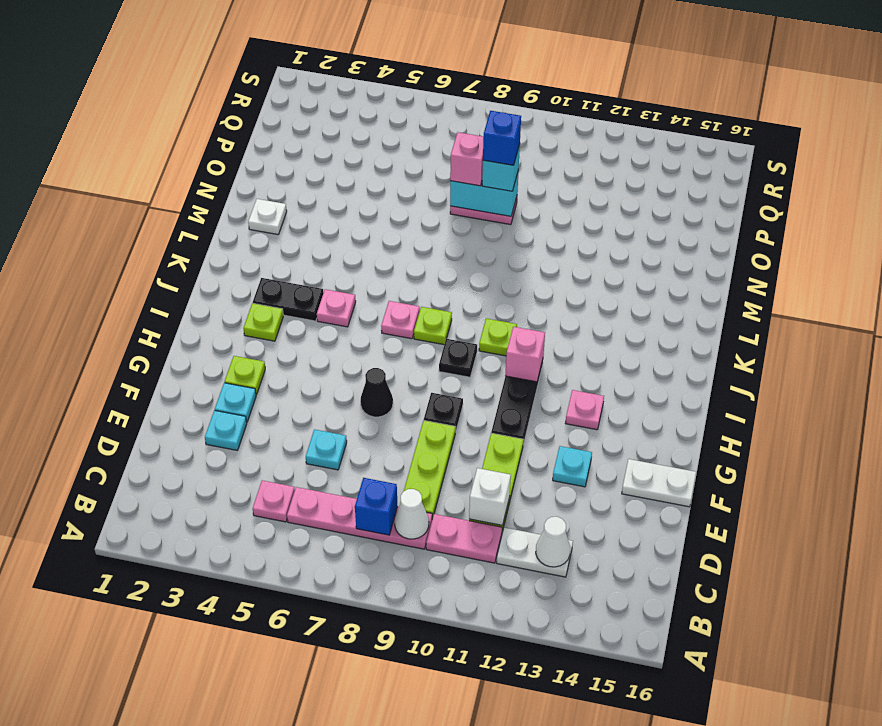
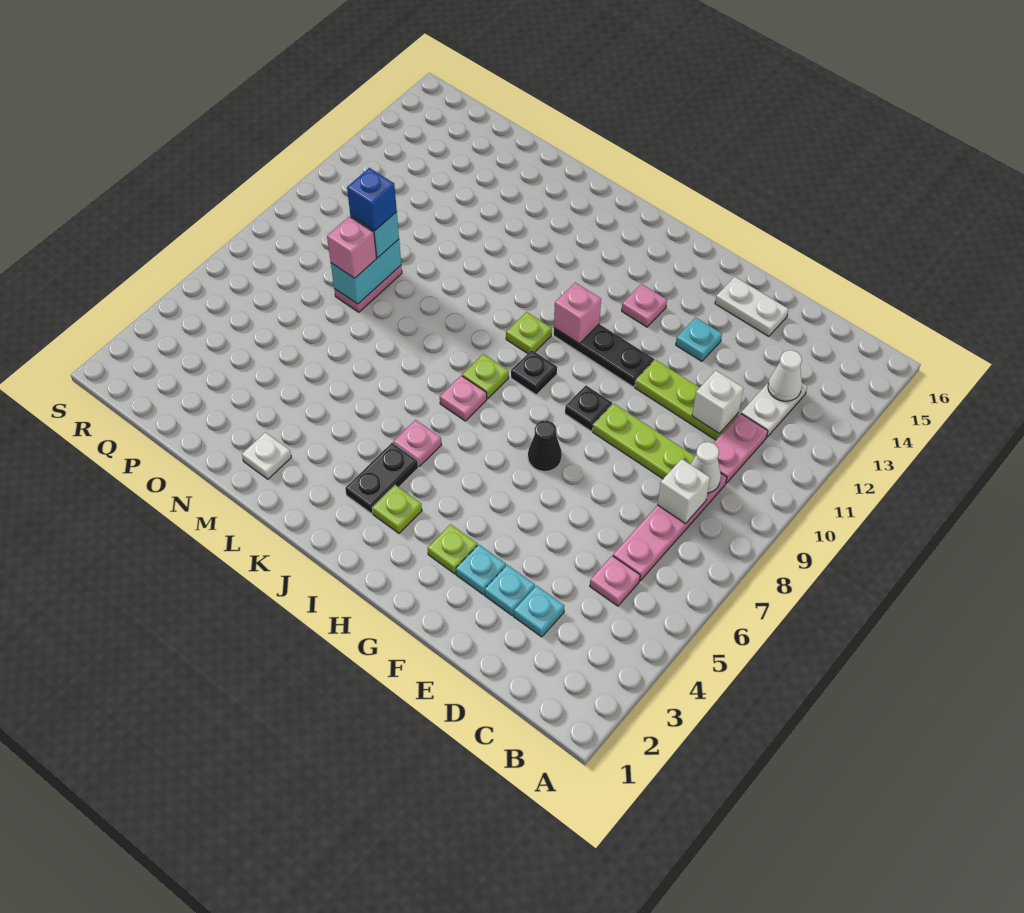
blue brick C8 level 2 -> white brick C8 level 2
cyan plate E6 level 1 -> cyan plate D3 level 1
white plate F15:F16 level 1 -> white plate E15:F15 level 1

